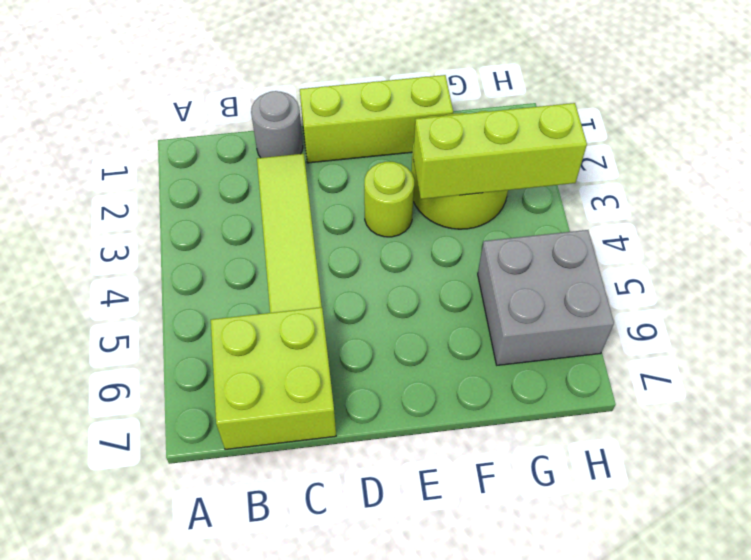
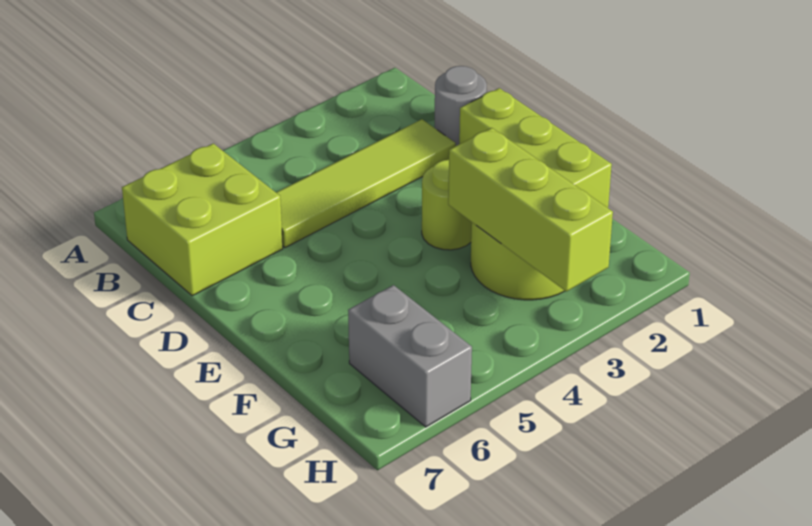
grey brick G5:H6 level 1 -> grey brick G6:H6 level 1

